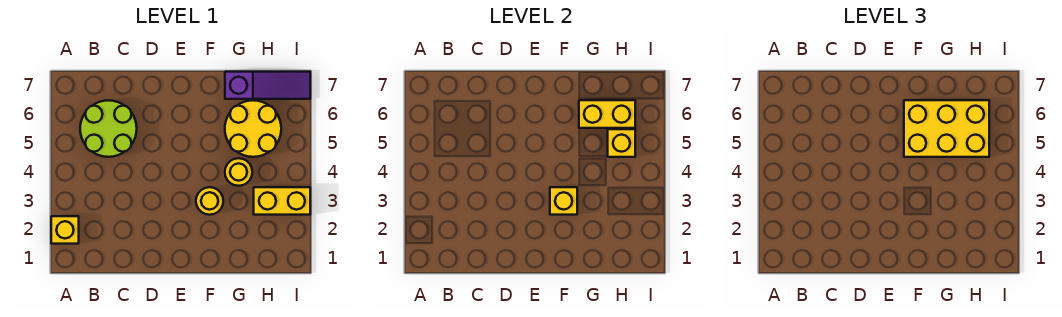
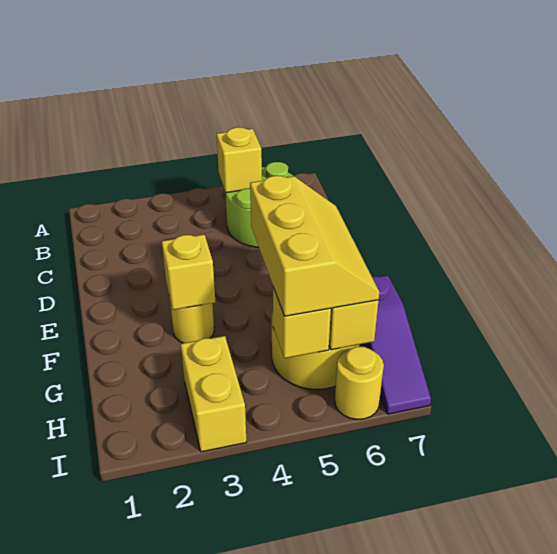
yellow brick A2 level 1 -> yellow brick B5 level 2
yellow brick F5:H6 level 3 -> yellow slope F5:H6 level 3 top 5
yellow round brick G4 level 1 -> yellow round brick I6 level 1

